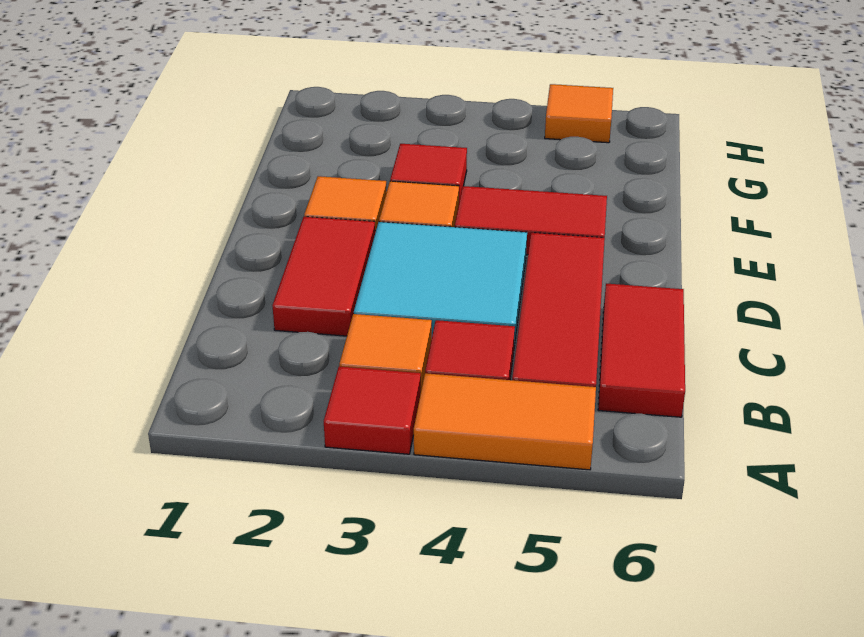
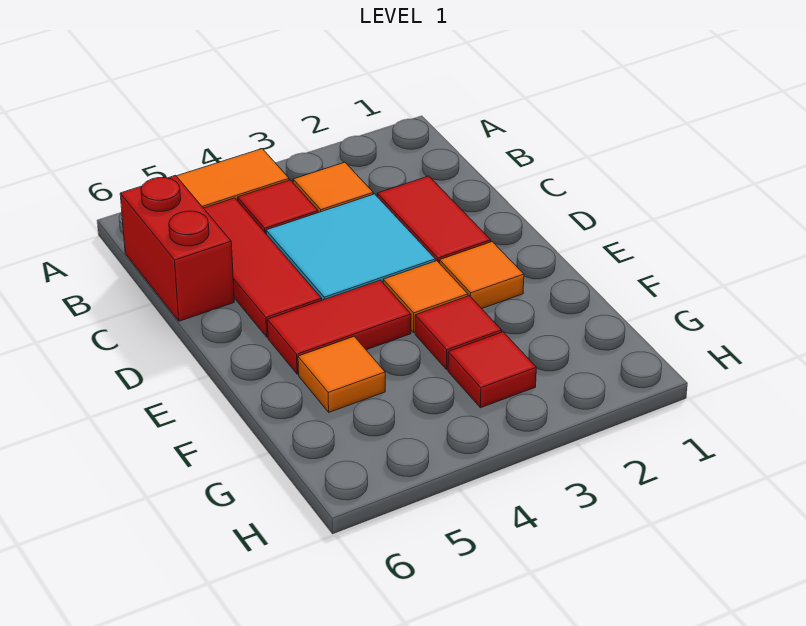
red tile A3 level 1 -> red tile G3 level 1
red tile B6:C6 level 1 -> red brick B6:C6 level 1
orange tile H5 level 1 -> orange tile F5 level 1

